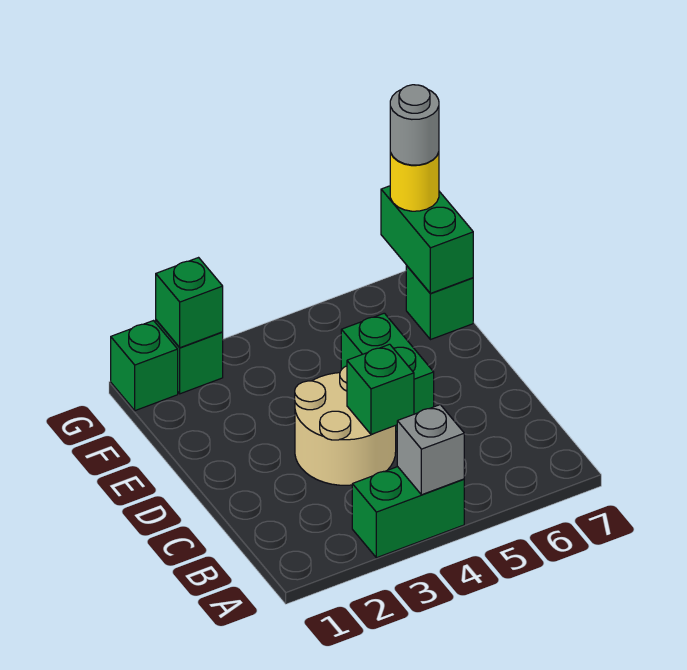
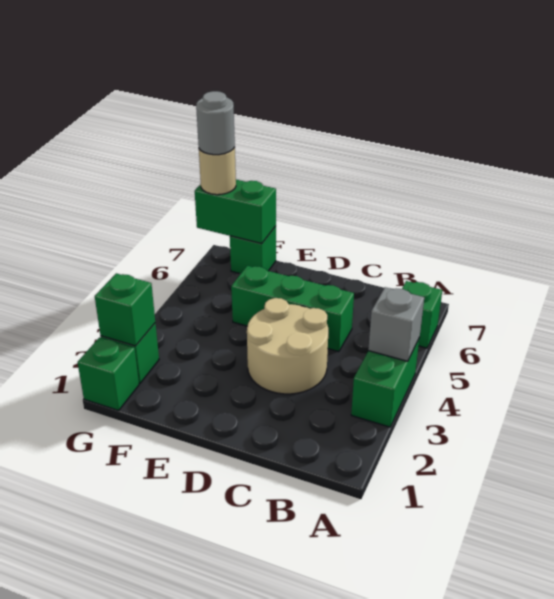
green brick C4 level 2 -> green brick A6 level 1
green brick D5:E5 level 1 -> green brick C5:E5 level 1
yellow round brick G7 level 3 -> tan round brick G7 level 3

